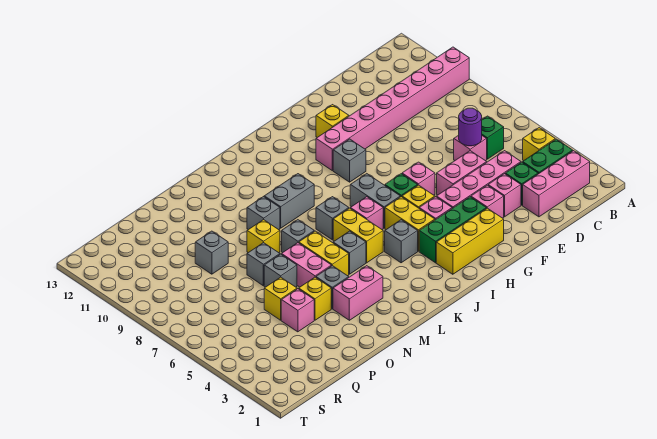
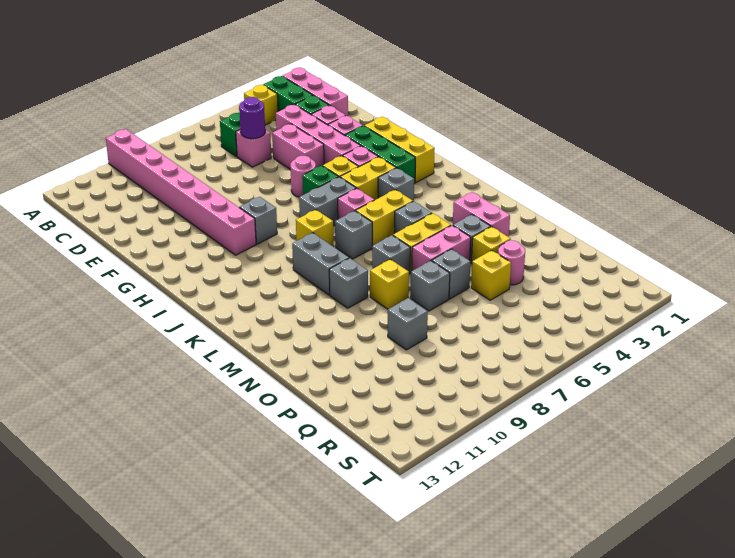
pink brick G6 level 1 -> pink round brick G6 level 1
yellow brick G11 level 1 -> yellow brick J8 level 1
pink brick P4 level 1 -> pink round brick P4 level 1

